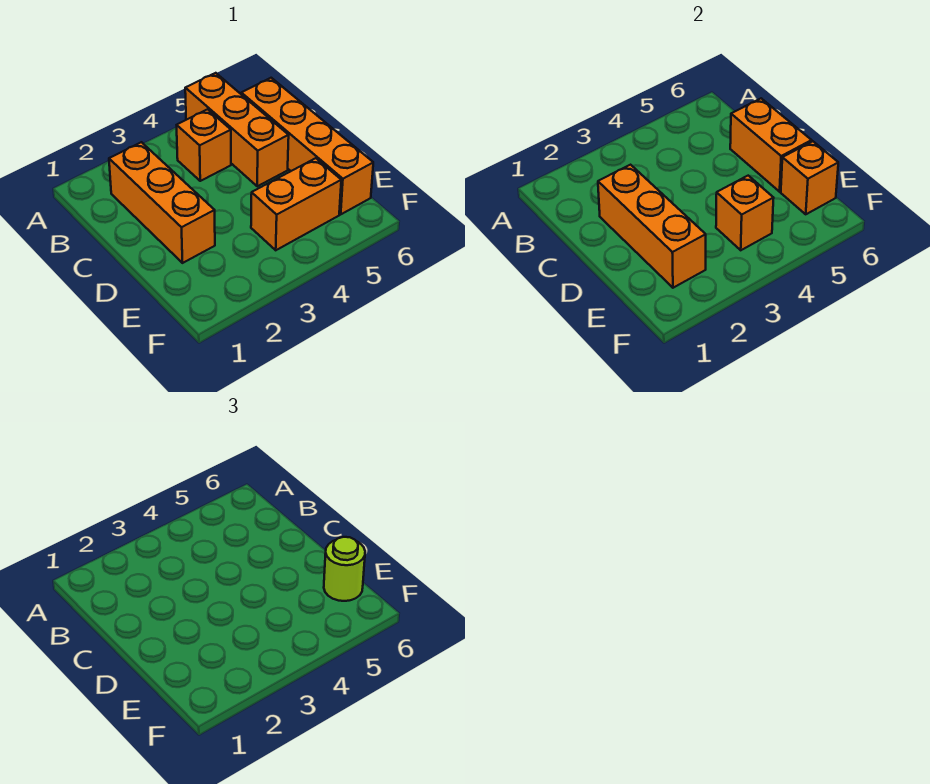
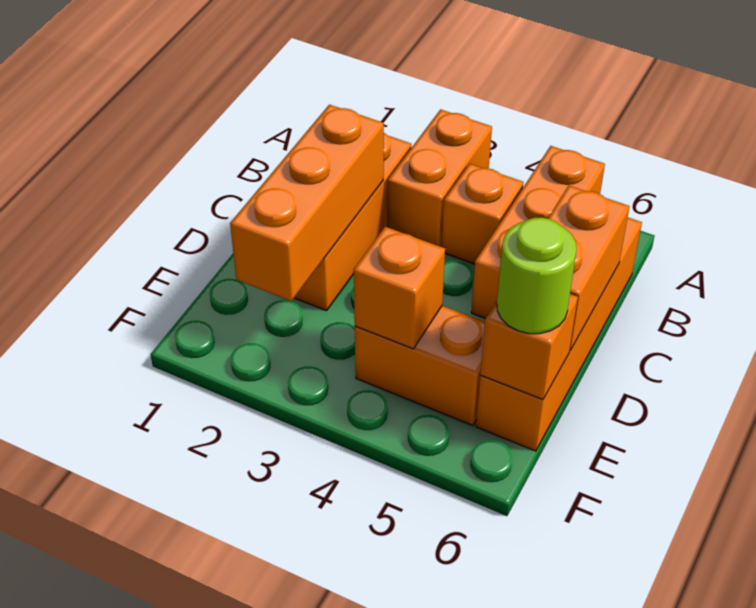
none -> orange brick A3:B3 level 1

